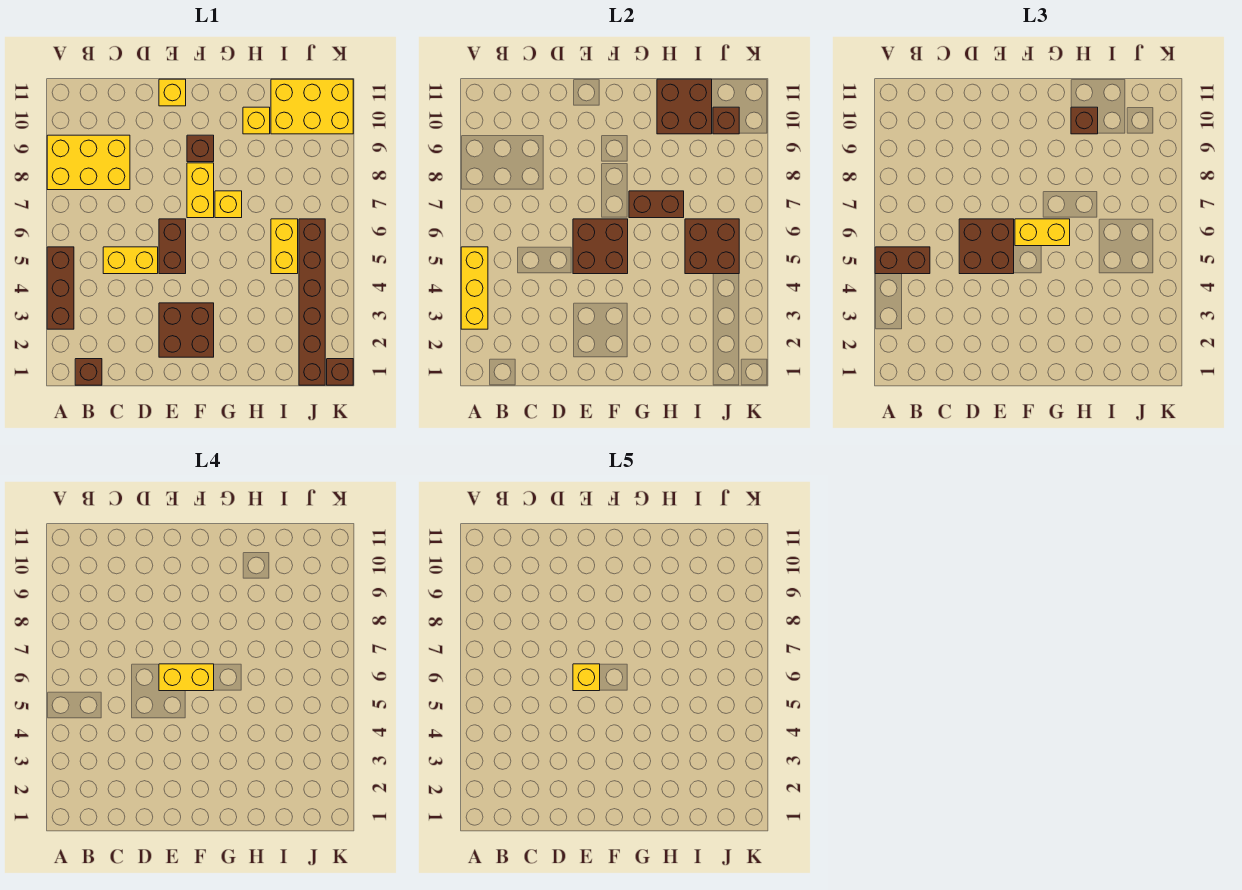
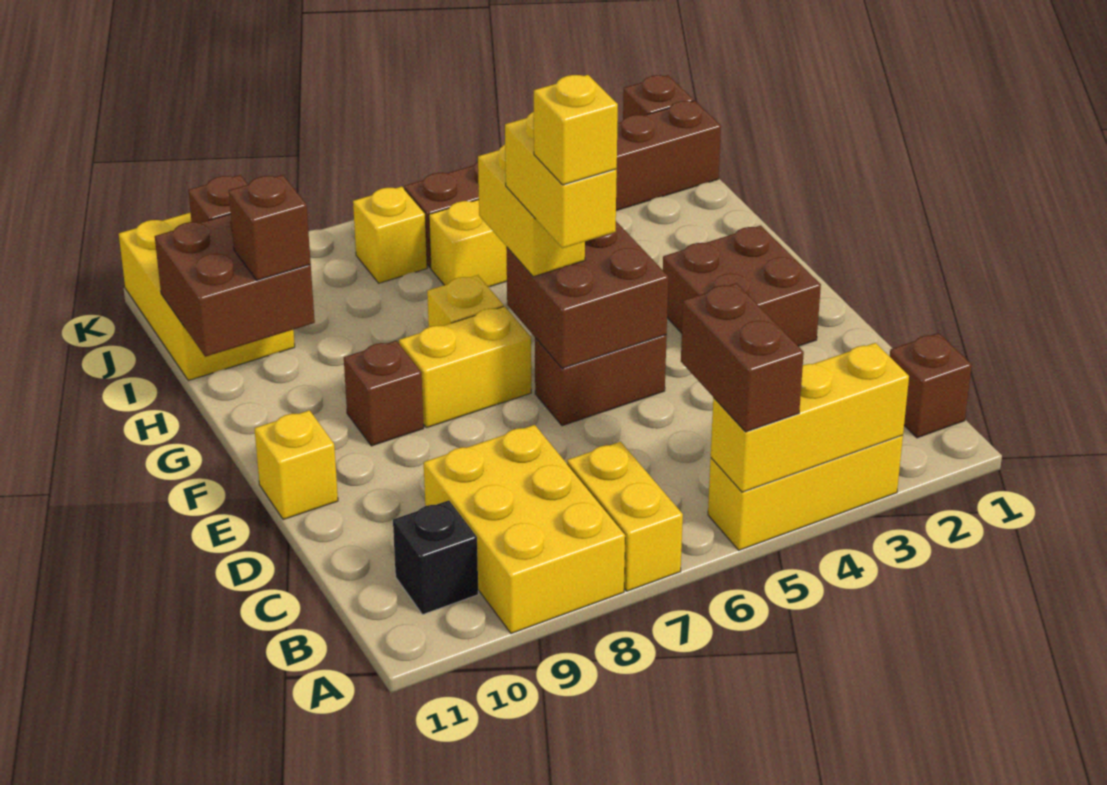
brown brick A3:A5 level 1 -> yellow brick A3:A5 level 1
none -> black brick B10 level 1
yellow brick C5:D5 level 1 -> yellow brick A7:B7 level 1
brown brick D5:E6 level 3 -> none
brown brick G7:H7 level 2 -> none
yellow brick H10 level 1 -> yellow brick J7 level 1
brown brick I5:J6 level 2 -> none

